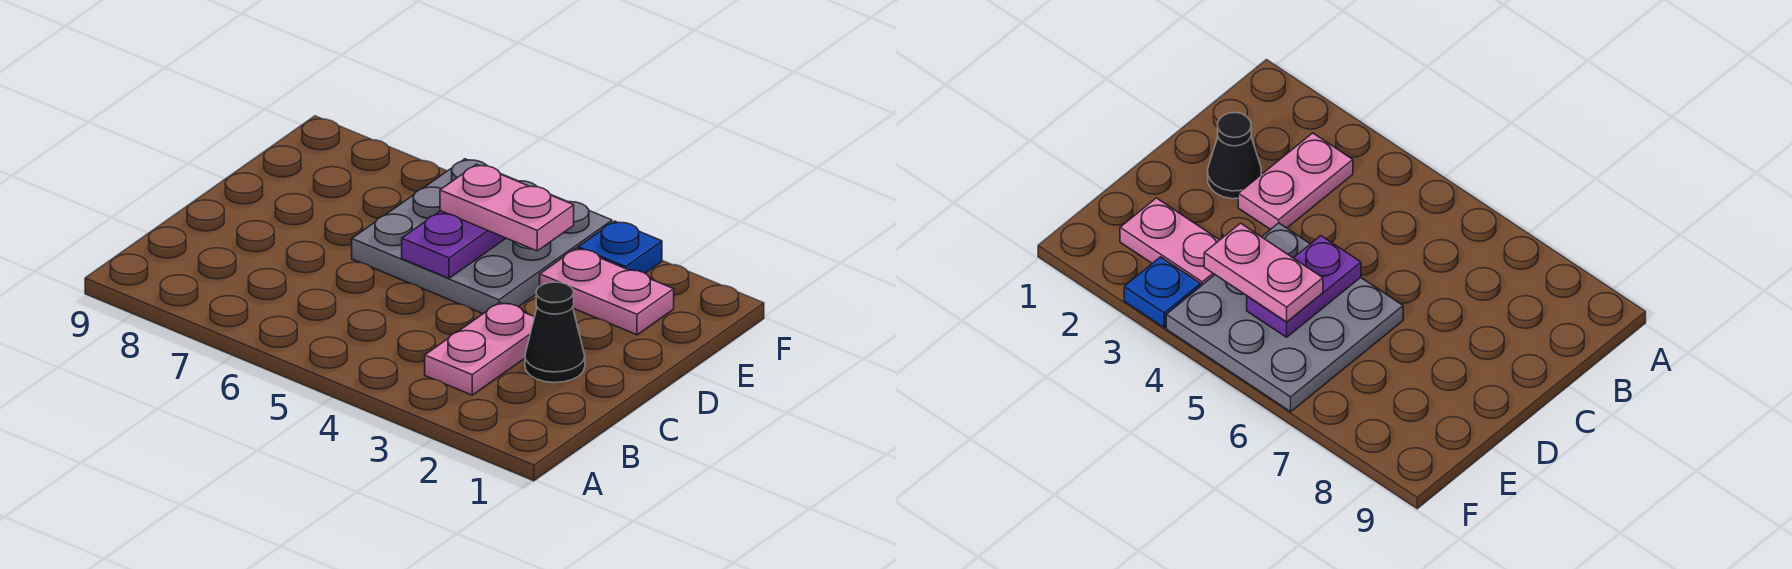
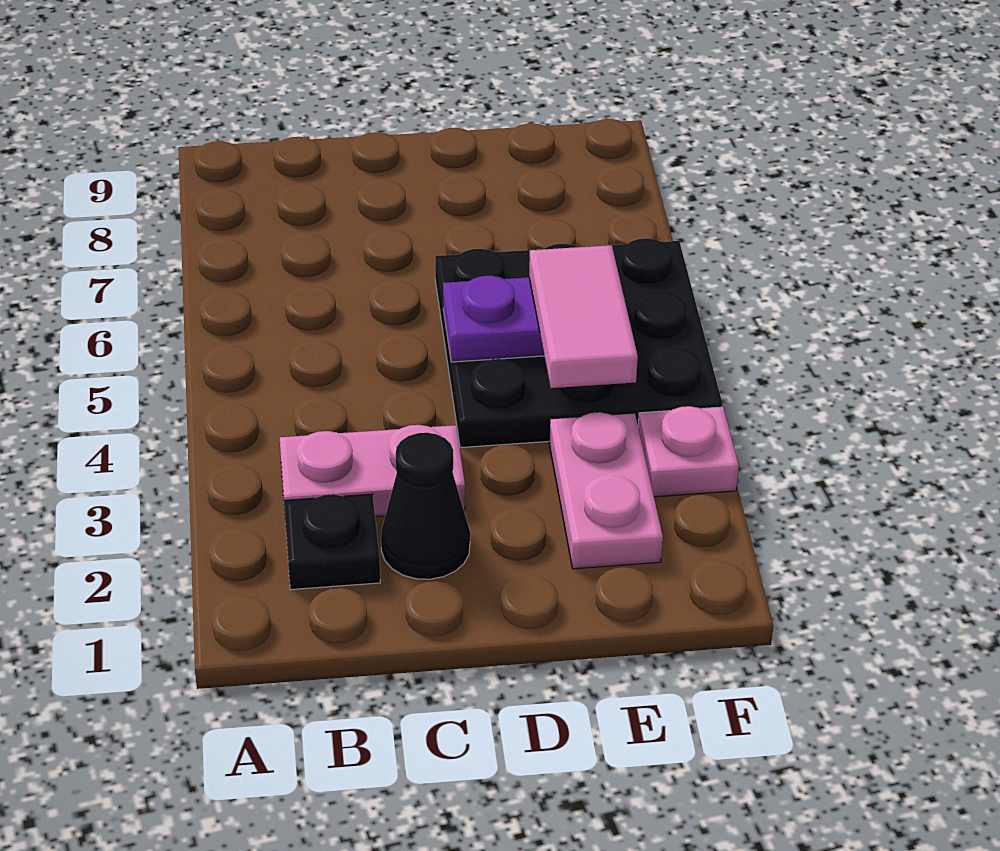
none -> black plate B2 level 1
grey plate D4:F6 level 1 -> black plate D4:F6 level 1
pink plate E4:E5 level 3 -> pink tile E4:E5 level 3
blue plate F3 level 1 -> pink plate F3 level 1

